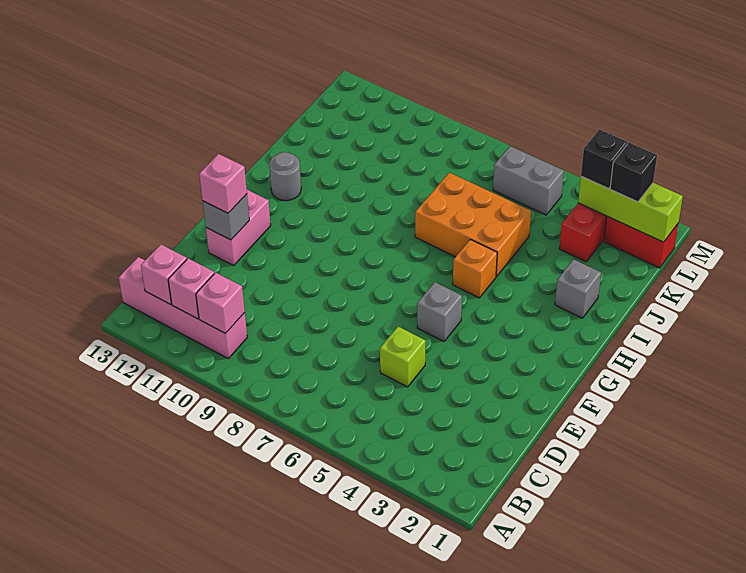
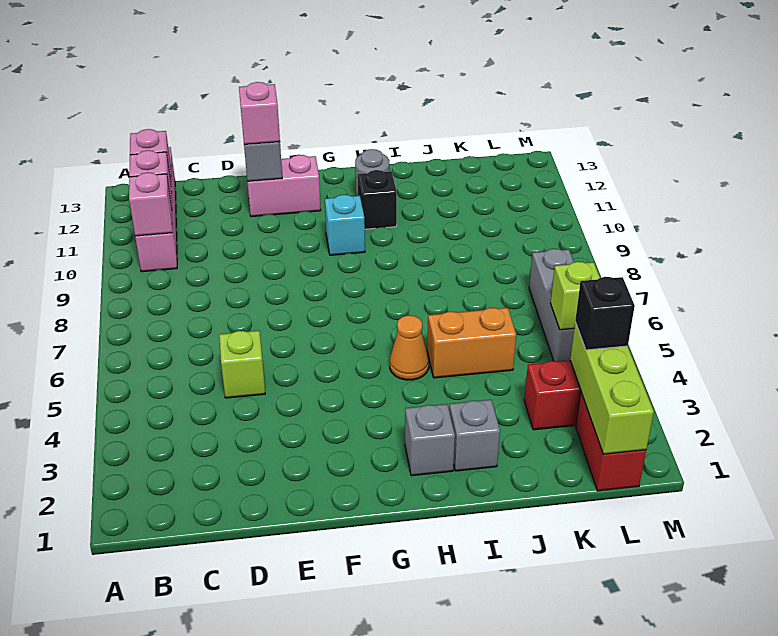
grey brick F5 level 1 -> grey brick H2 level 1
none -> cyan brick G10 level 1
orange brick H5 level 1 -> orange cone H5 level 1
orange brick I5:J7 level 1 -> orange brick I5:J5 level 1
black brick L2 level 3 -> black brick H11 level 1
grey brick L5:L6 level 1 -> grey brick L5:L7 level 1
none -> lime brick L5 level 2

